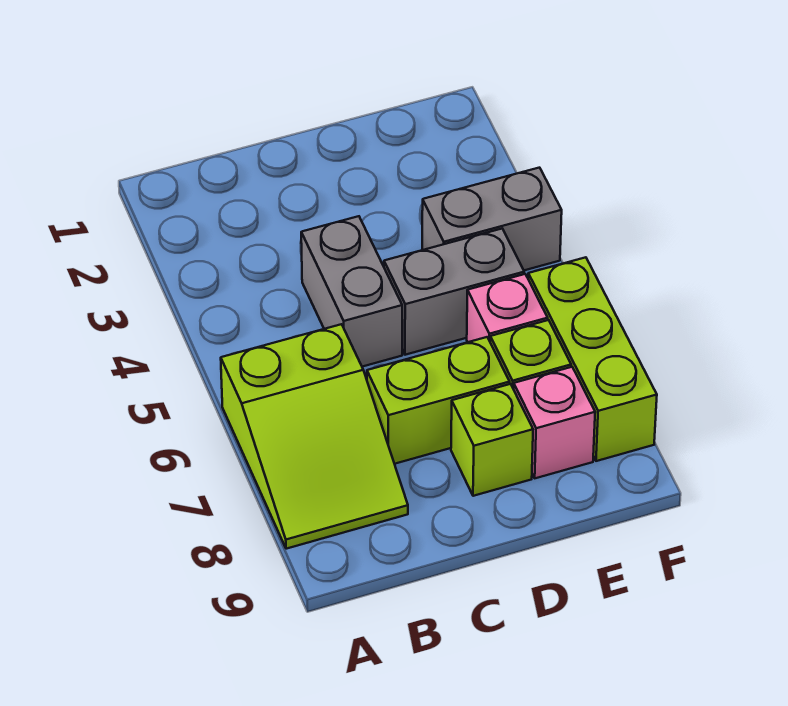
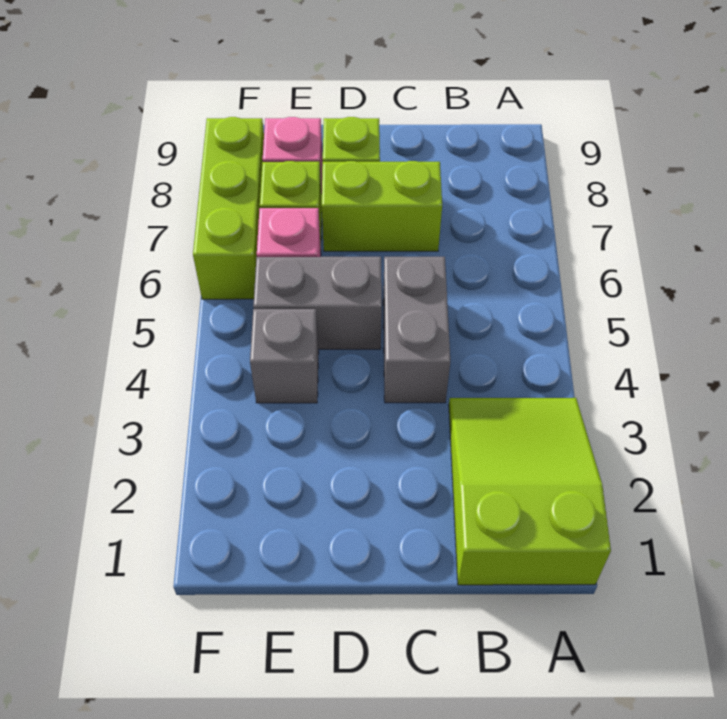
lime slope A6:B8 level 1 top 6 -> lime slope A1:B3 level 1 top 1
grey brick E4:F4 level 1 -> grey brick E4 level 1

